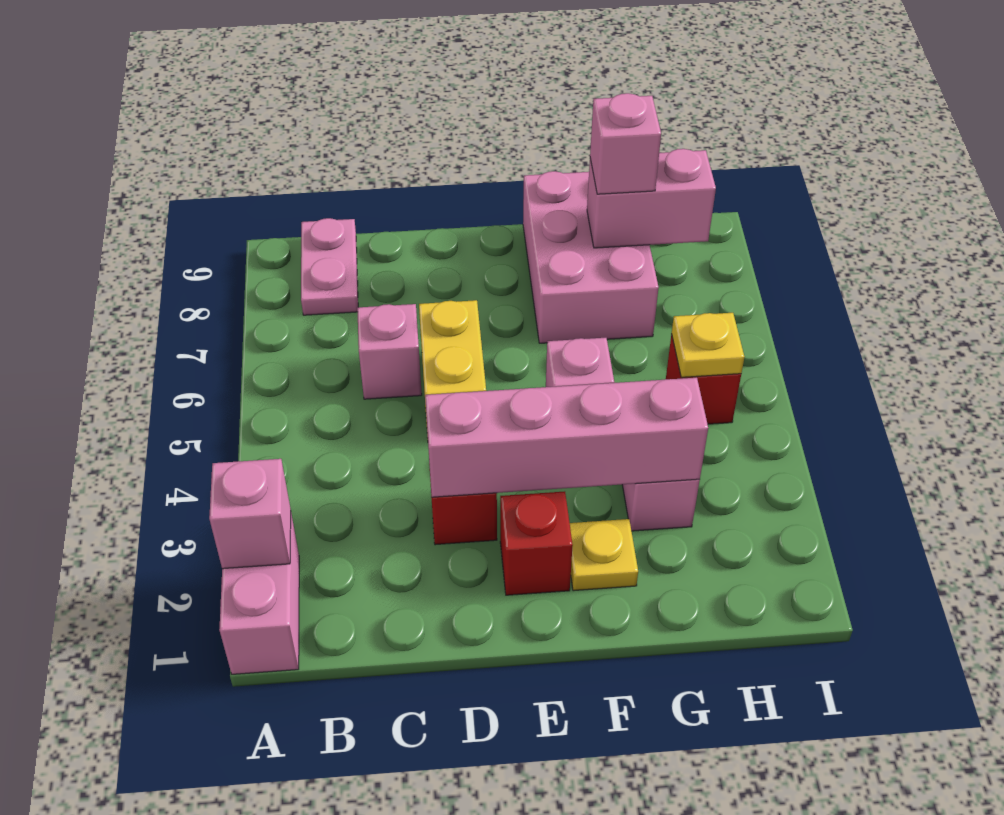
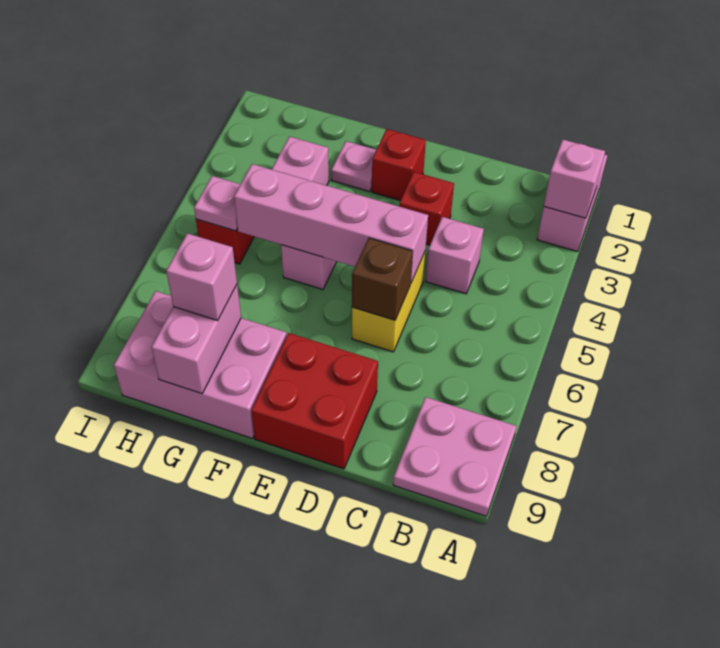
pink plate B8:B9 level 1 -> pink plate A8:B9 level 1
pink brick C6 level 1 -> pink brick C4 level 1
pink brick D3:G3 level 2 -> pink brick D5:G5 level 2
none -> brown brick D6 level 2
none -> red brick D8:E9 level 1
yellow plate F2 level 1 -> pink plate F2 level 1
pink brick F7:G9 level 1 -> pink brick F8:H9 level 1
pink brick G8:H8 level 2 -> pink brick G8:G9 level 2
yellow plate H5 level 2 -> pink plate H5 level 2

